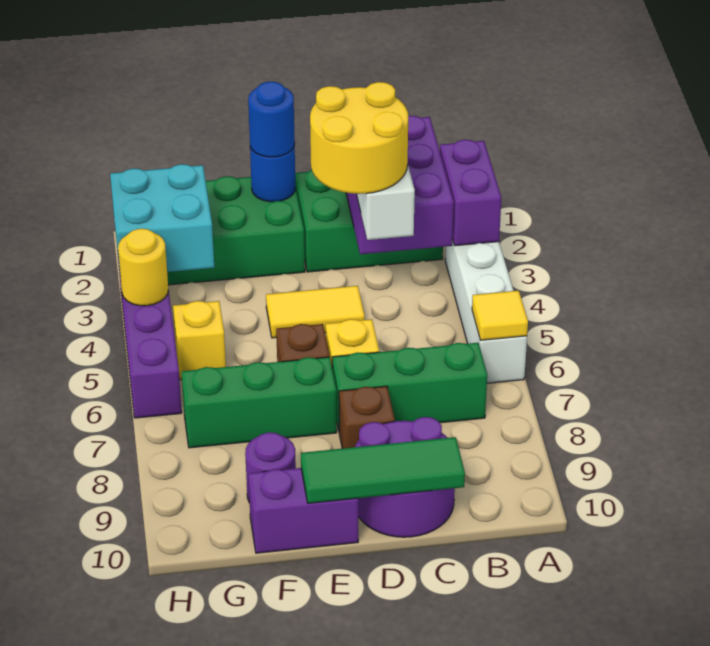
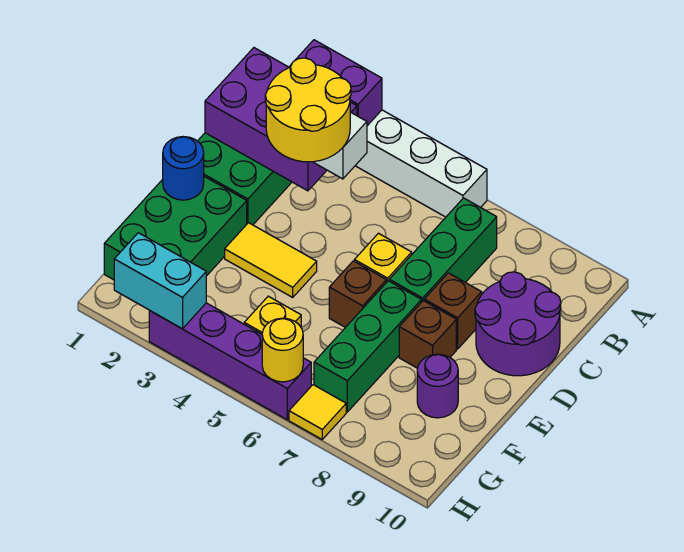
yellow tile A6 level 2 -> yellow tile H7 level 1
green tile C10:E10 level 2 -> none
yellow tile D4:E4 level 1 -> yellow tile E3:E4 level 1
blue round brick E1 level 3 -> none
none -> brown brick E8 level 1
purple brick E10:F10 level 1 -> none
cyan brick G2:H3 level 2 -> cyan brick H2:H3 level 2
yellow round brick H4 level 2 -> yellow round brick H6 level 2

